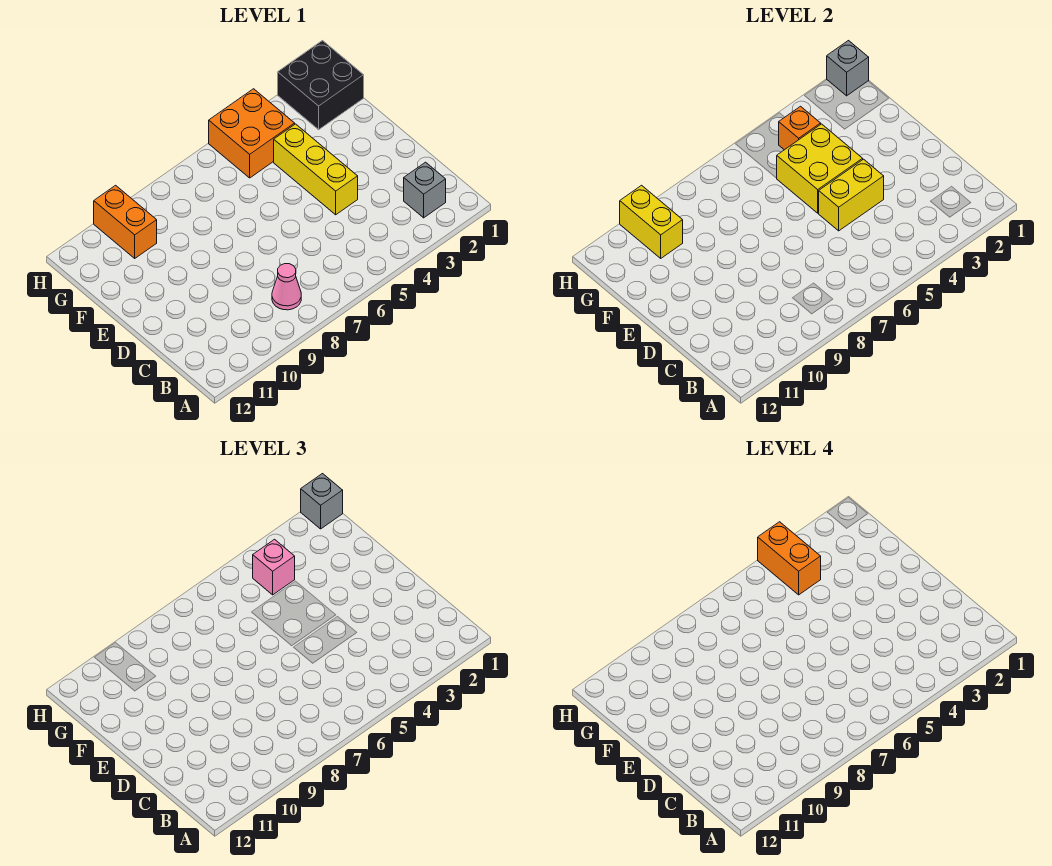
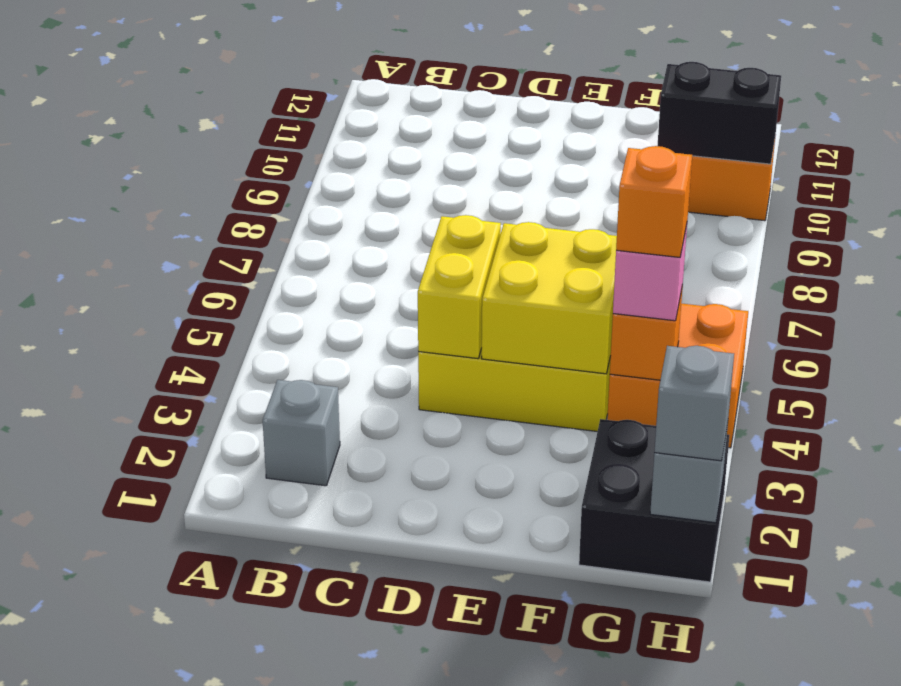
pink cone B8 level 1 -> none
orange brick G4:H4 level 4 -> orange brick G4 level 4
yellow brick G10:H10 level 2 -> black brick G10:H10 level 2

